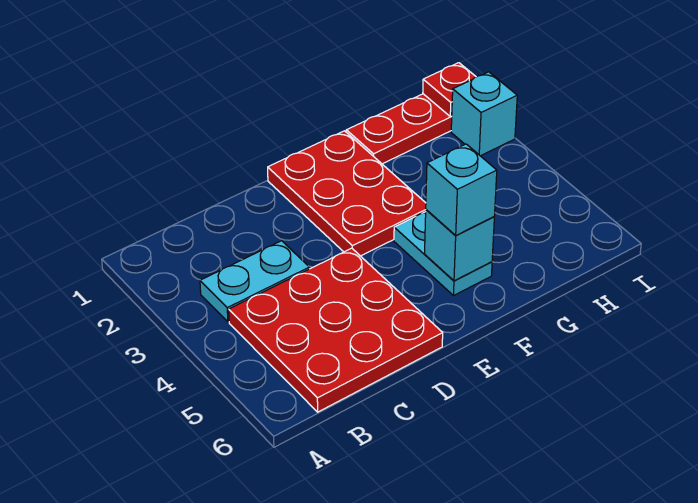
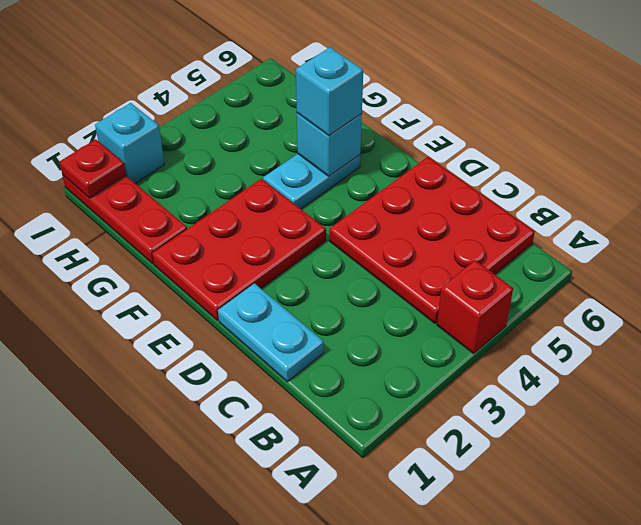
none -> red brick A4 level 1
cyan plate B3:C3 level 1 -> cyan plate C1:D1 level 1

